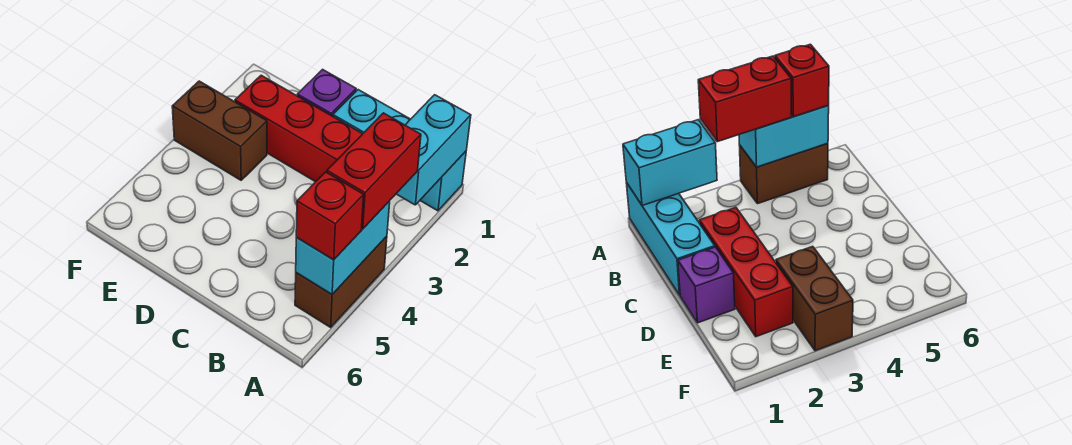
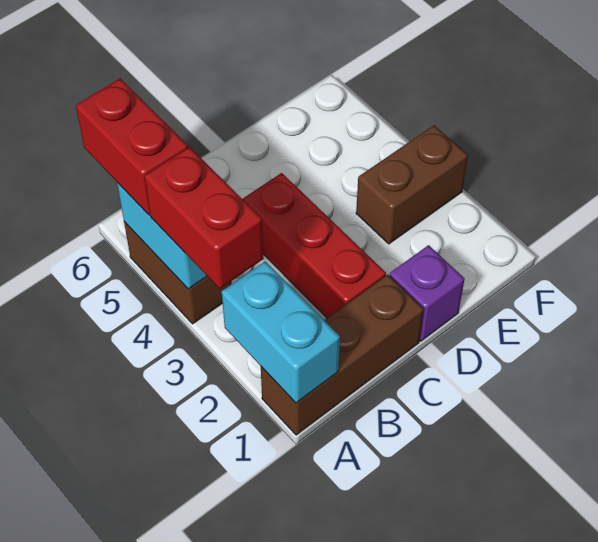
cyan brick A1:C1 level 1 -> brown brick A1:C1 level 1
red brick A5 level 3 -> red brick A5:A6 level 3
red brick C2:E2 level 1 -> red brick C2:C4 level 1

